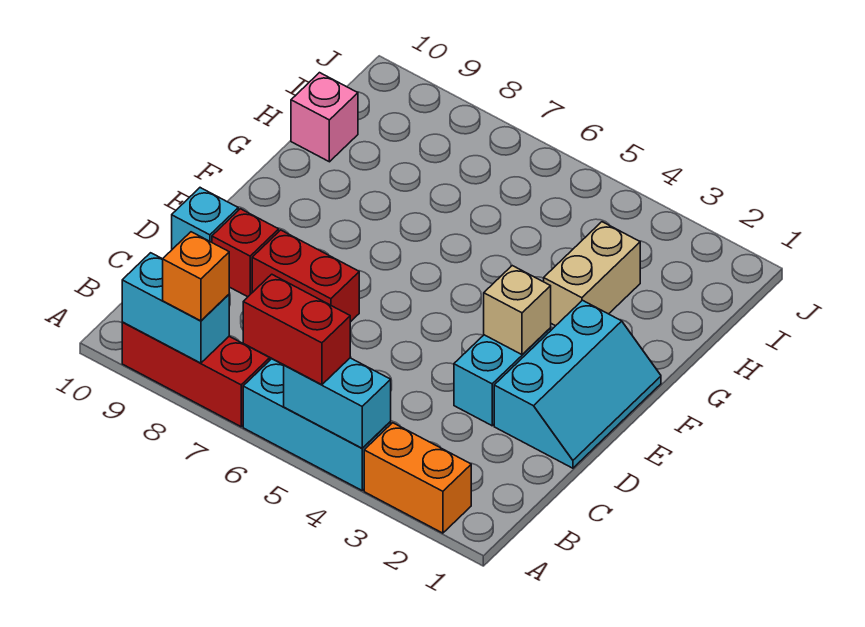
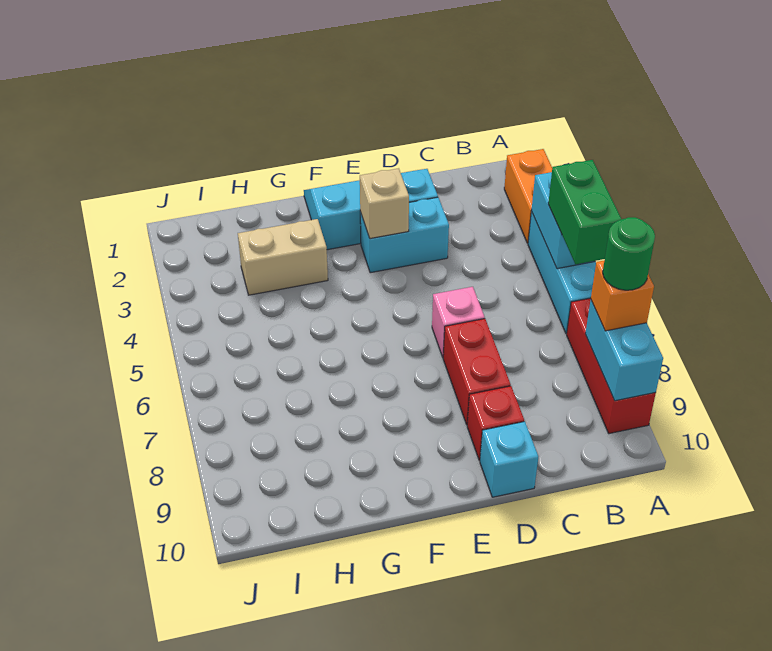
red brick A5:A6 level 3 -> green brick A5:A6 level 3
none -> green round brick A8 level 4
pink brick H10 level 1 -> pink brick D6 level 1

